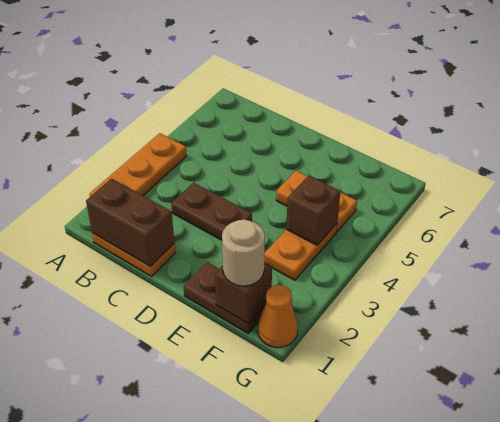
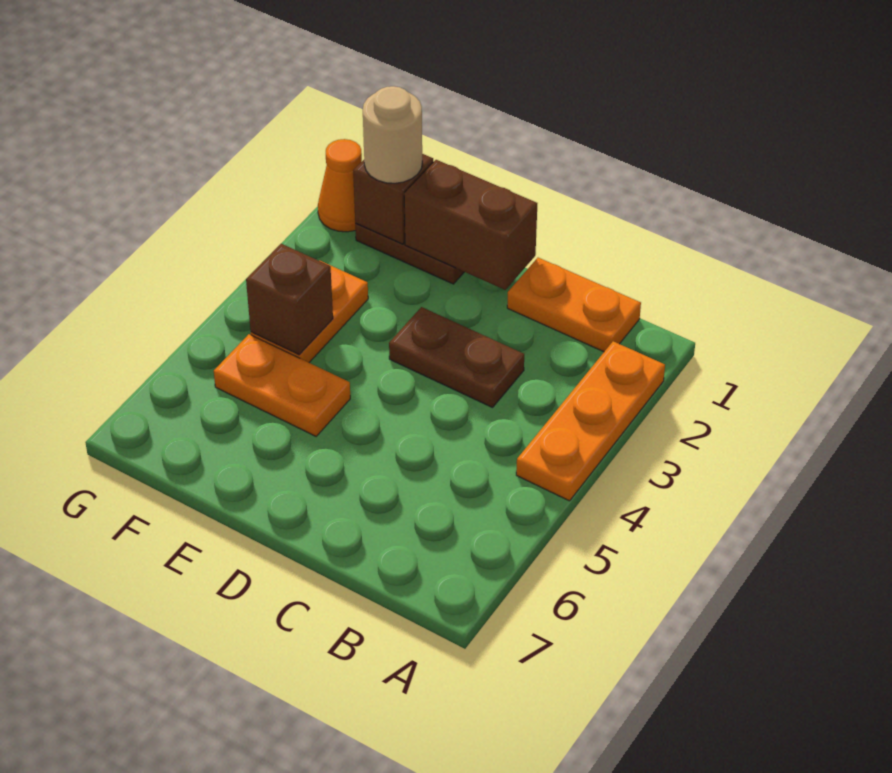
brown brick B1:C1 level 2 -> brown brick D1:E1 level 2

